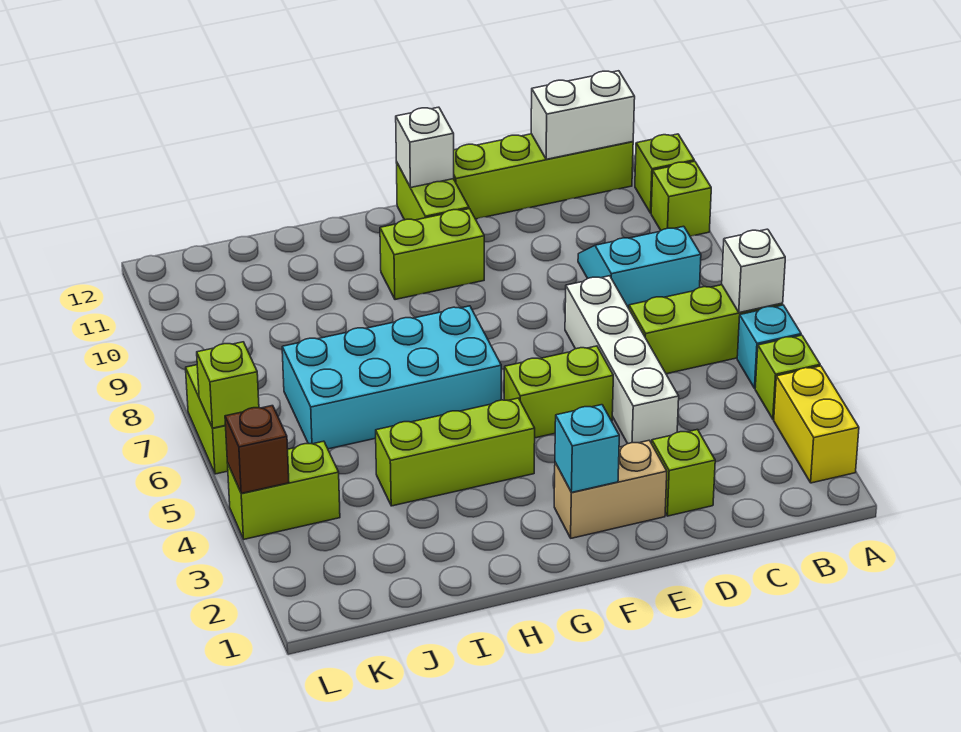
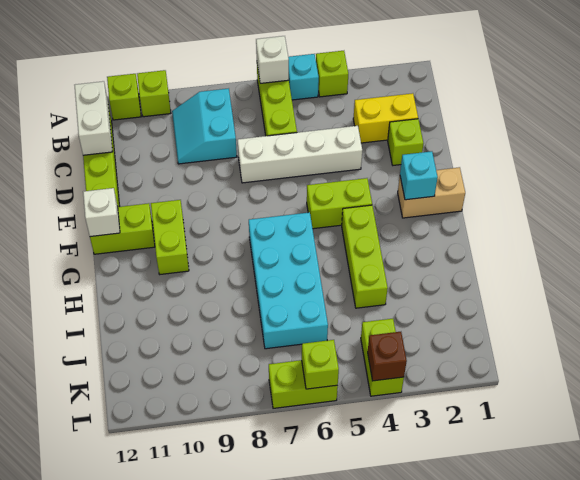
yellow brick A2:A3 level 1 -> yellow brick C2:C3 level 1
tan brick E2:F2 level 1 -> tan brick F1:F2 level 1
lime brick E5:F5 level 1 -> lime brick F4:F5 level 1

